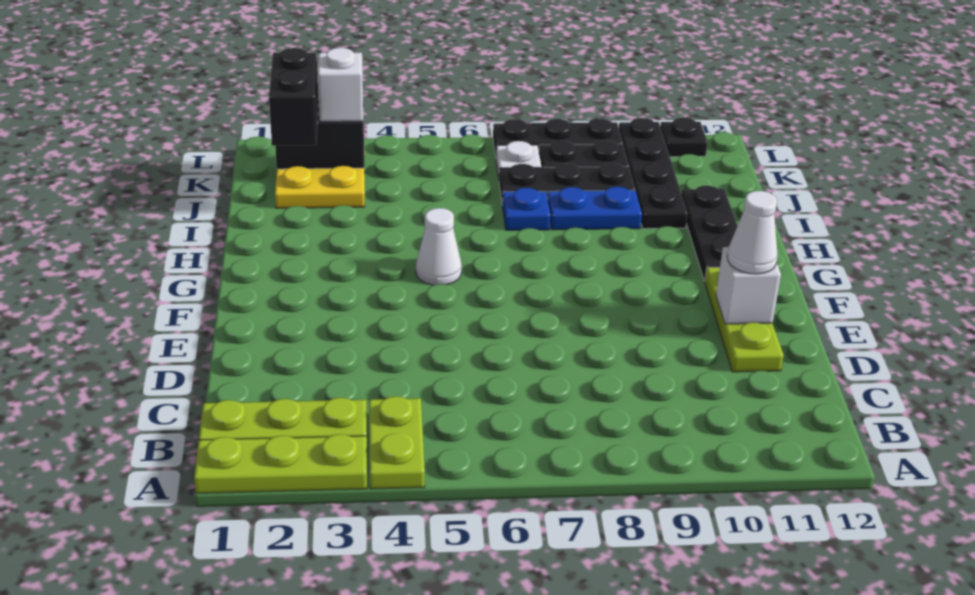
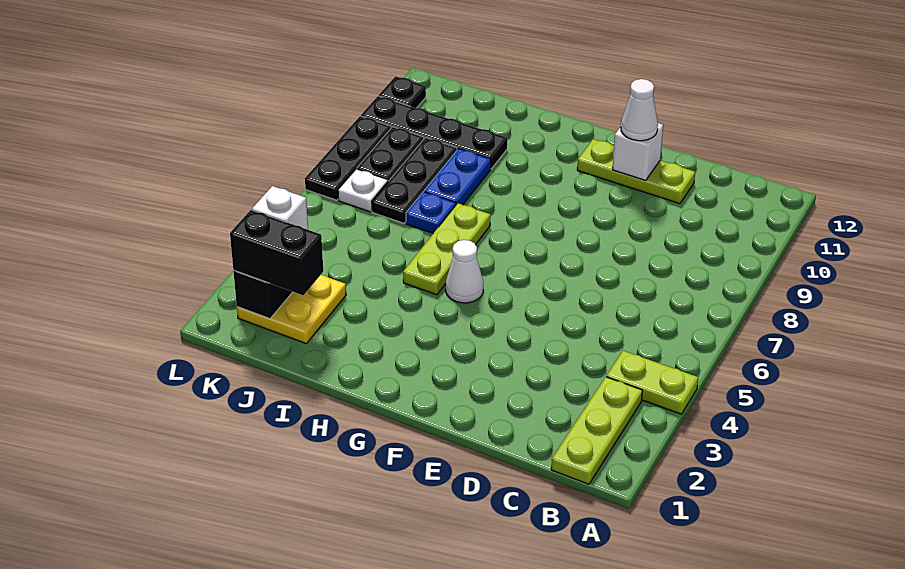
lime plate A1:A3 level 1 -> lime plate H5:H7 level 1
black plate G11:I11 level 1 -> none

